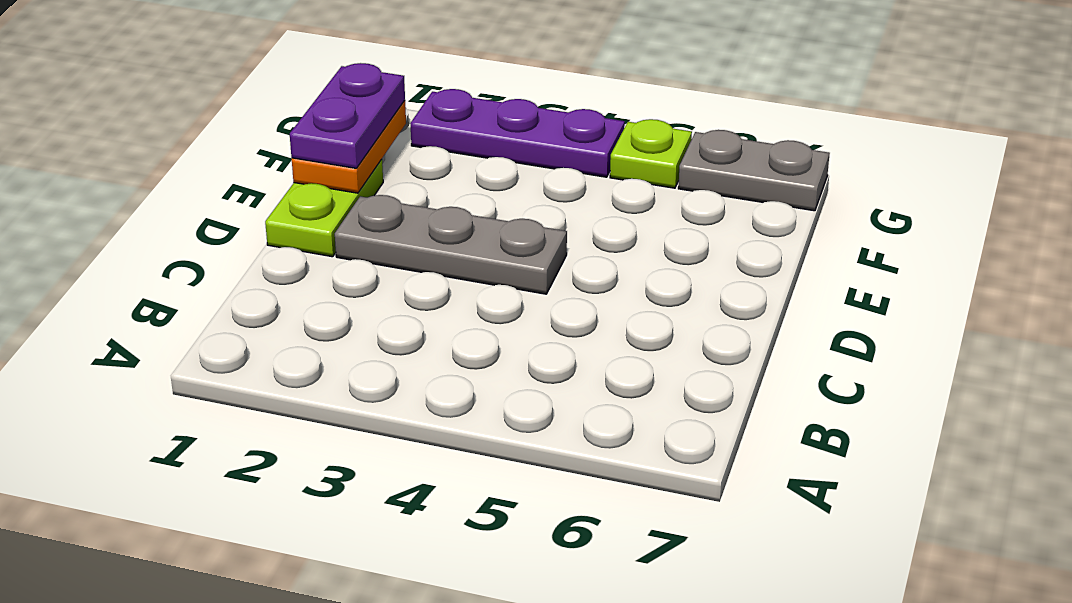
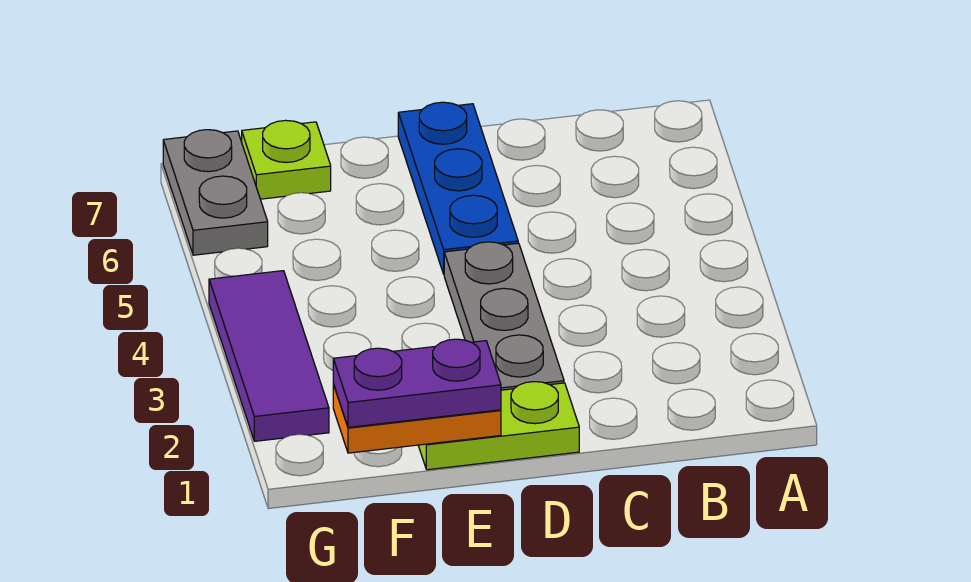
none -> blue plate D5:D7 level 1
purple plate G2:G4 level 1 -> purple tile G2:G4 level 1
lime plate G5 level 1 -> lime plate F7 level 1

